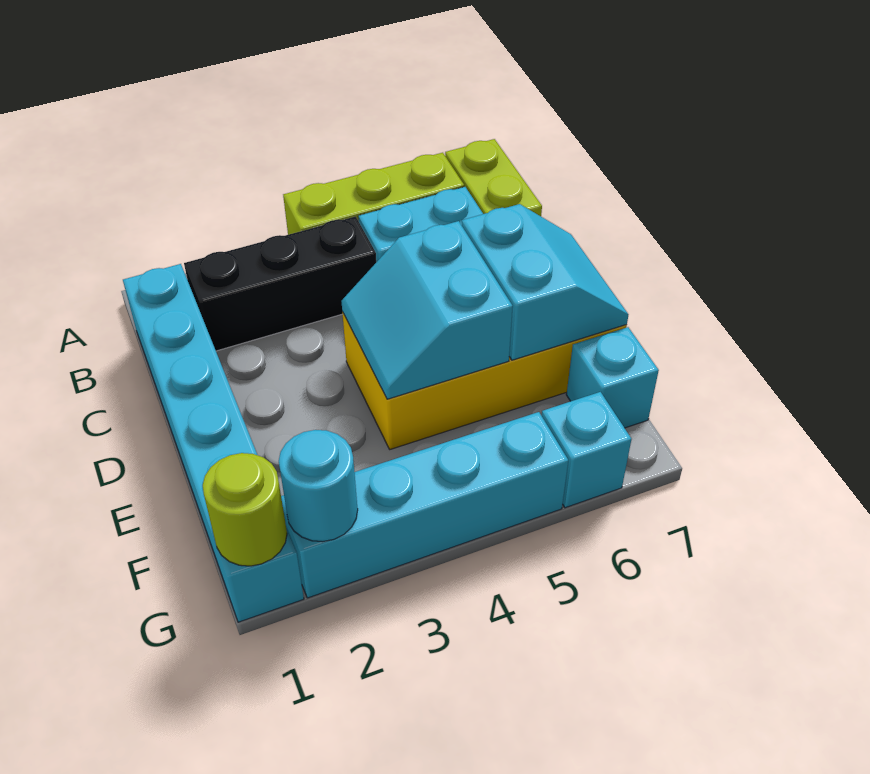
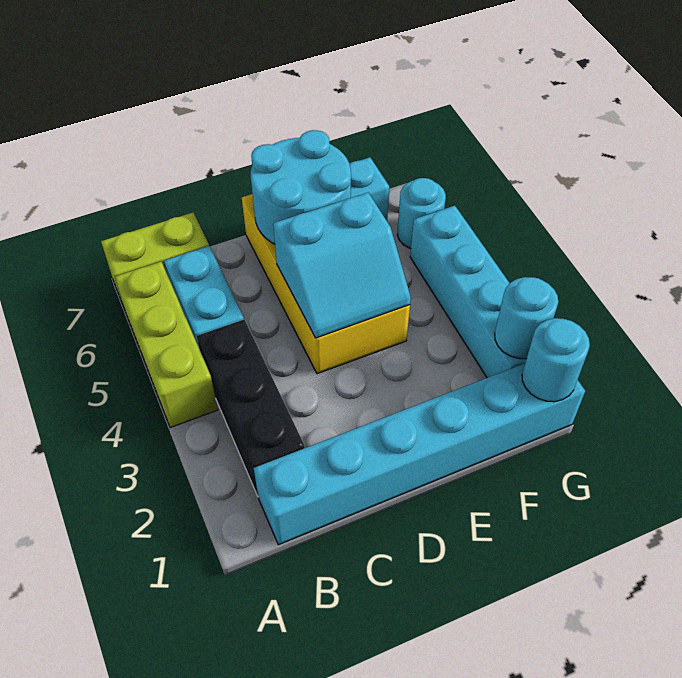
cyan slope D6:E7 level 2 top 6 -> cyan round brick D6:E7 level 2
lime round brick G1 level 2 -> cyan round brick G1 level 2
cyan brick G6 level 1 -> cyan round brick G6 level 1

